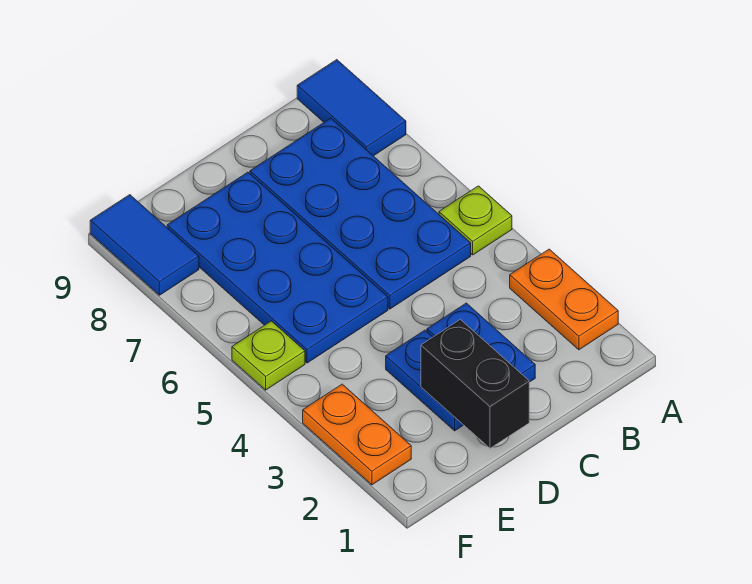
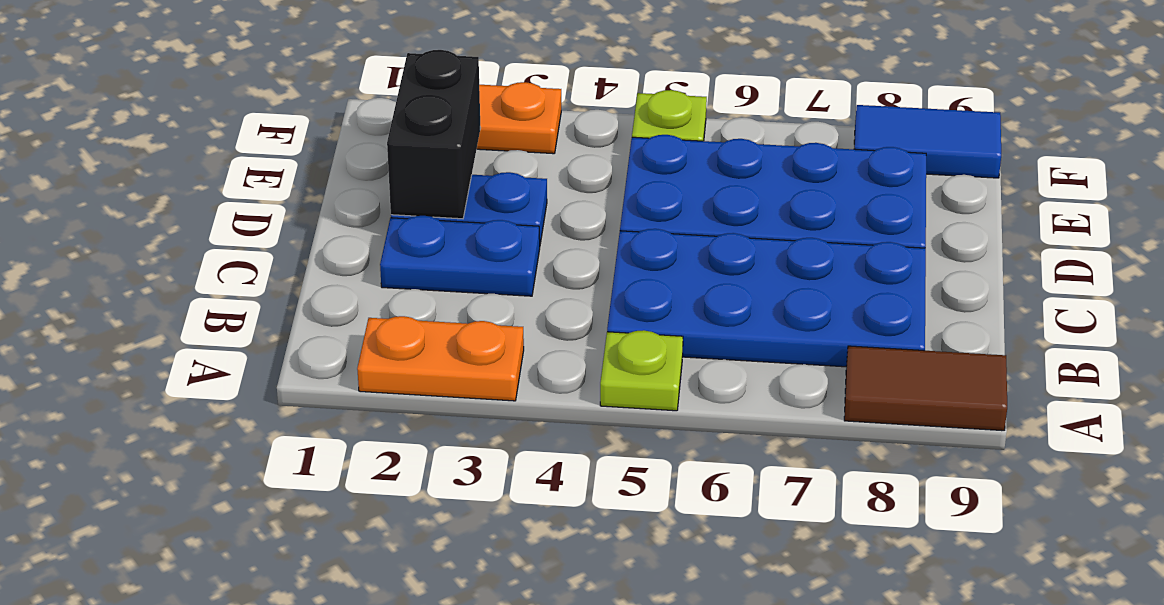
blue tile A8:A9 level 1 -> brown tile A8:A9 level 1
black brick D1:D2 level 2 -> black brick D2:E2 level 2

